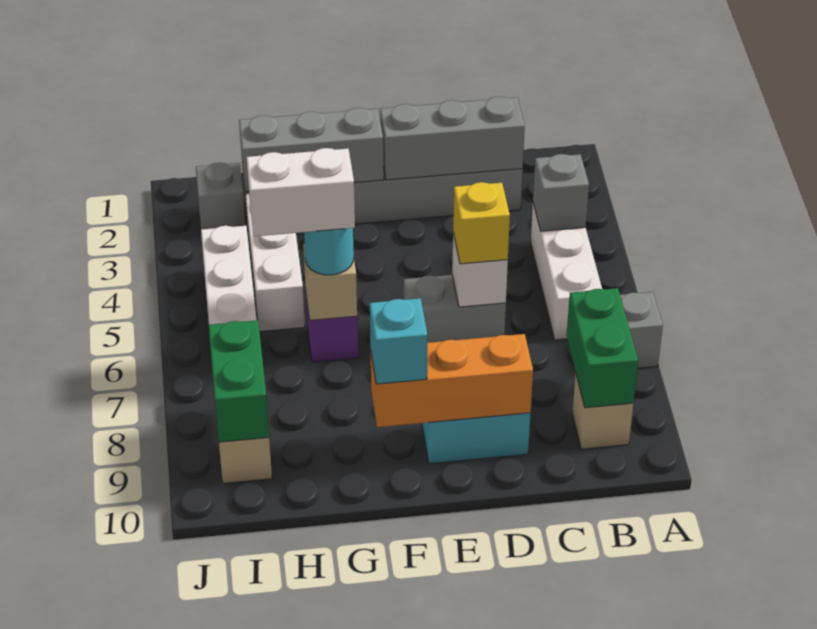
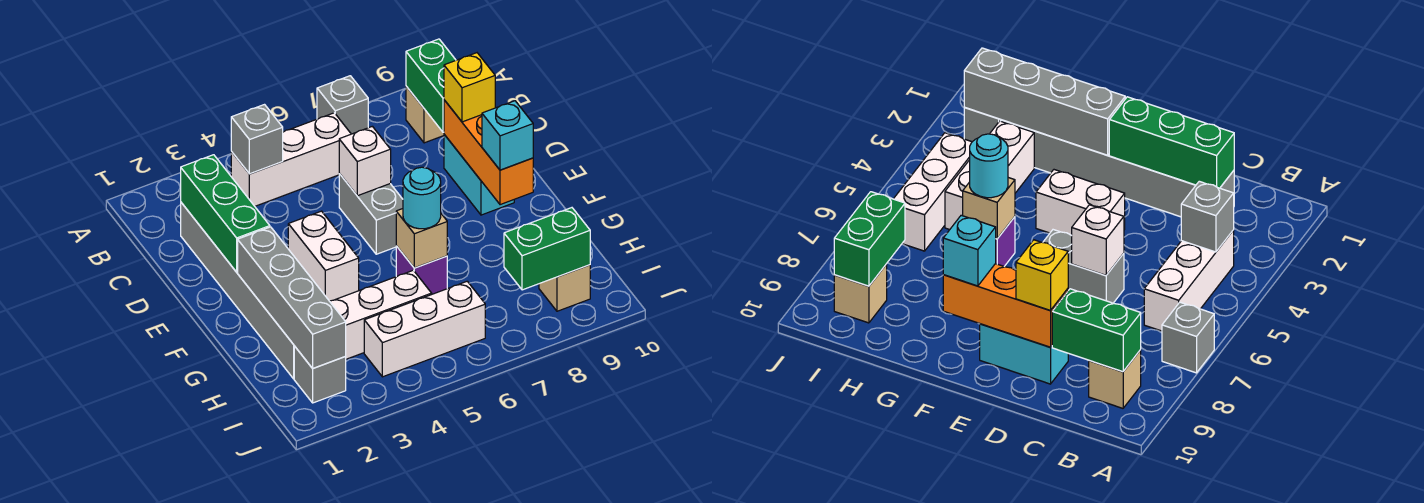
green brick B8:B9 level 2 -> green brick B9:C9 level 2
grey brick C2:E2 level 2 -> green brick C2:E2 level 2
yellow brick D6 level 3 -> yellow brick D9 level 3
grey brick F2:H2 level 2 -> grey brick F2:I2 level 2
white brick G6:H6 level 4 -> white brick E4:F4 level 1

